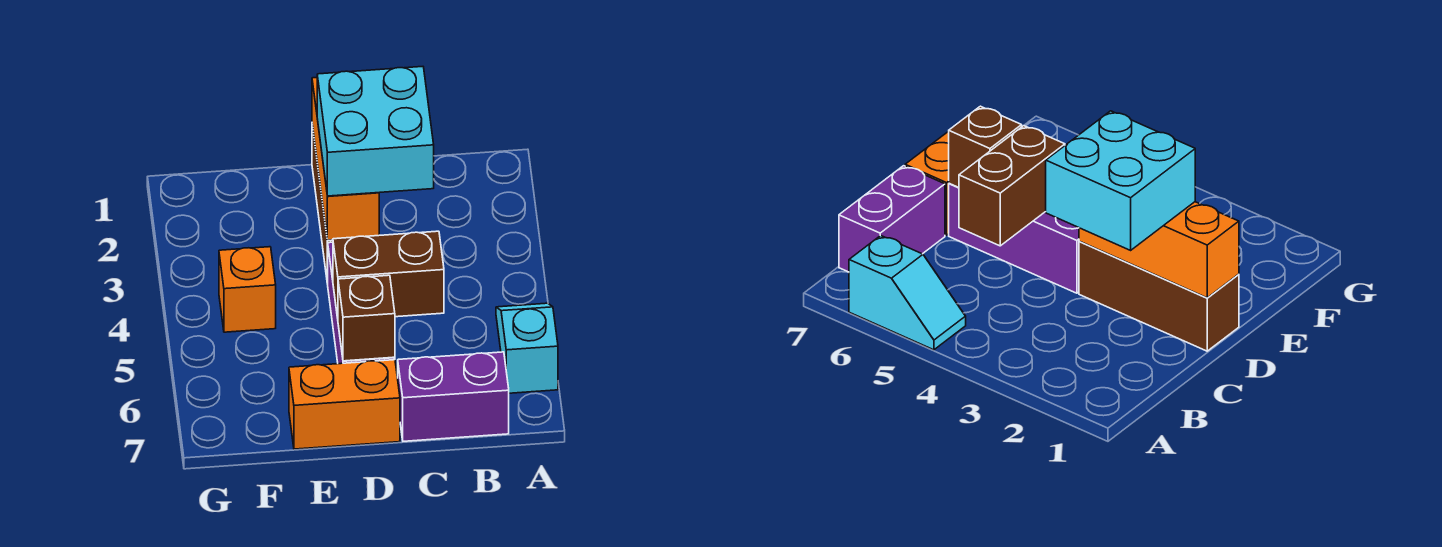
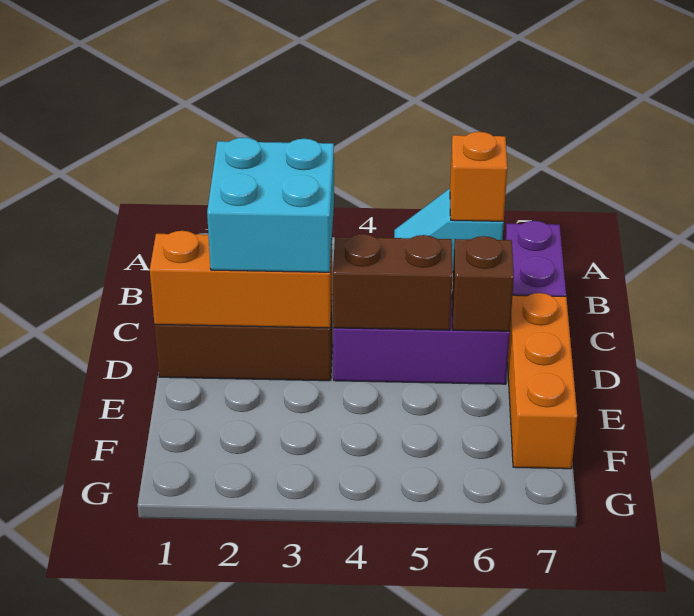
brown brick C5:D5 level 2 -> brown brick D4:D5 level 2
orange brick D7:E7 level 1 -> orange brick D7:F7 level 1
orange brick F4 level 1 -> orange brick A6 level 2

